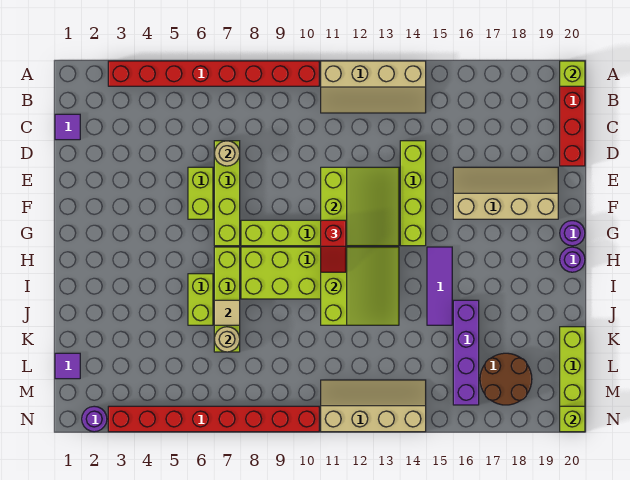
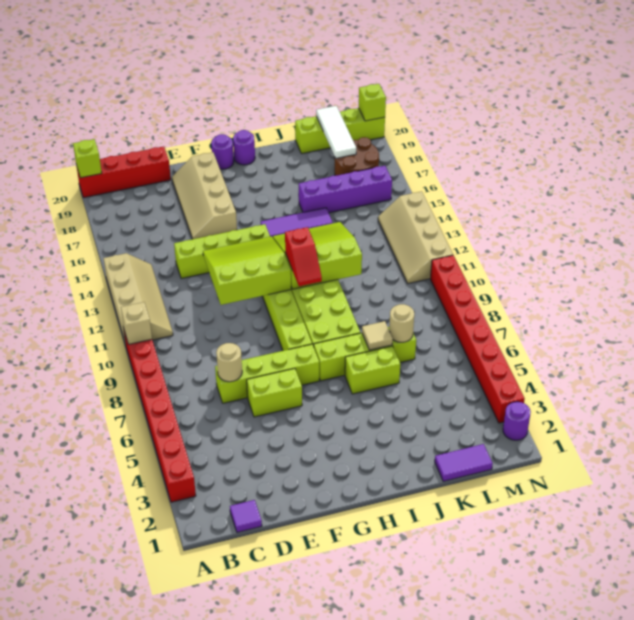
none -> tan brick A10 level 2
red slope G11:H11 level 3 top G -> red slope H10:H11 level 3 top 11
purple tile L1 level 1 -> purple tile K1:L1 level 1
none -> white tile L18:L20 level 2

